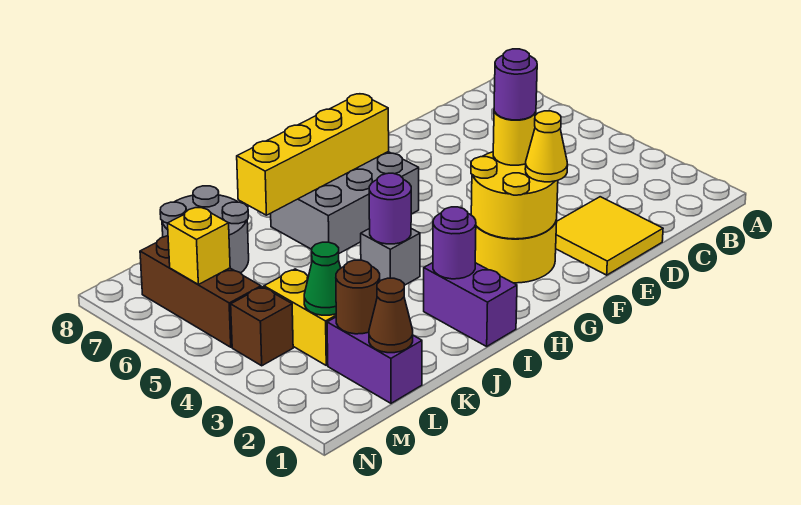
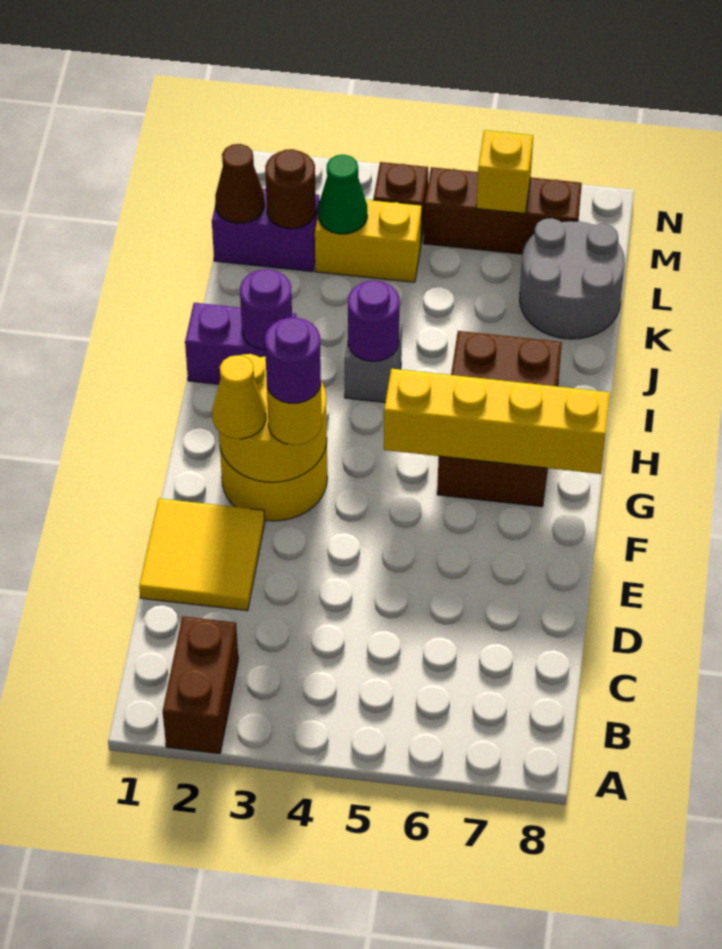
none -> brown brick A2:B2 level 1
grey brick G6:I7 level 1 -> brown brick G6:I7 level 1
yellow brick G7:J7 level 2 -> yellow brick G5:G8 level 2

